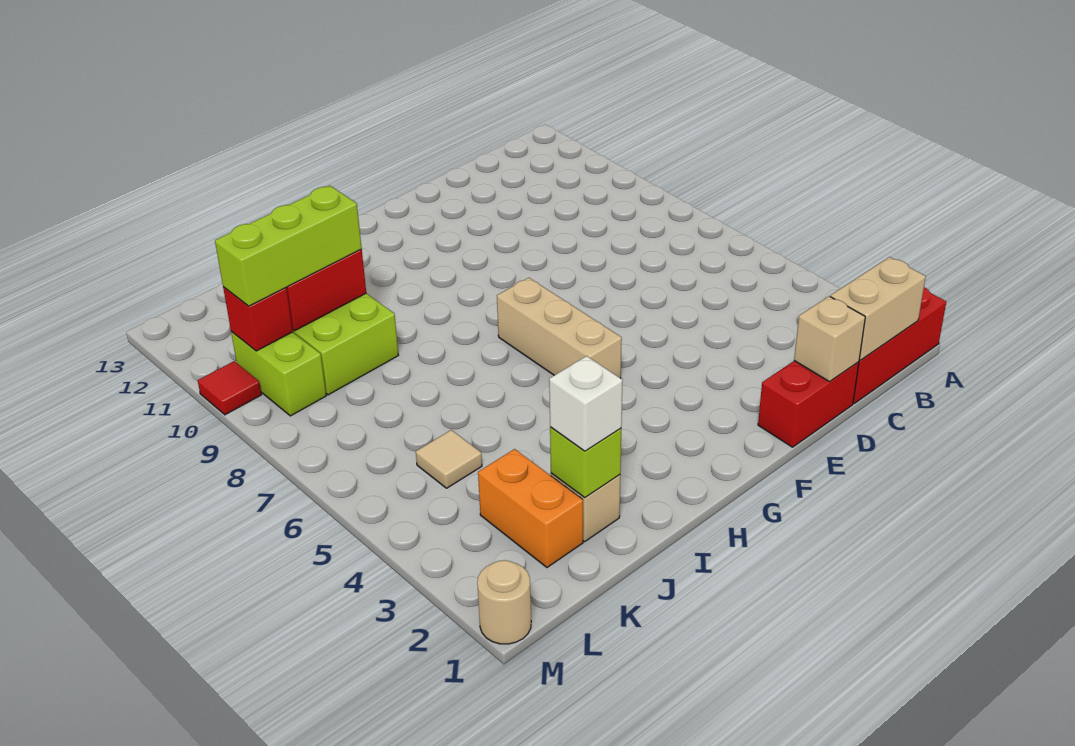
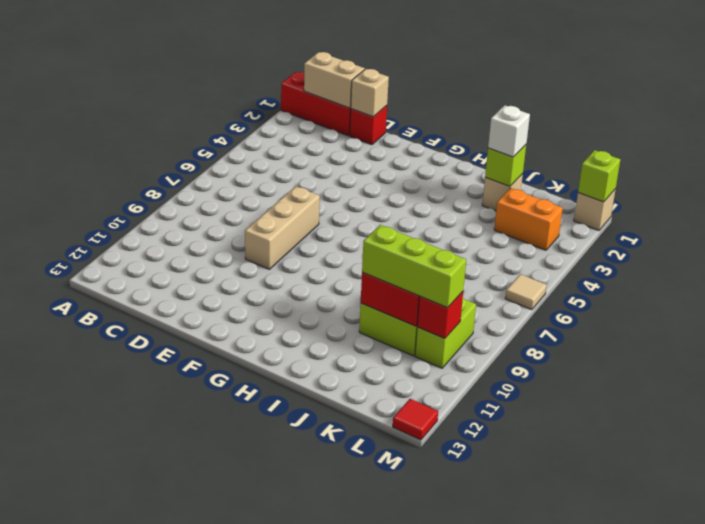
red brick D1:E1 level 1 -> red brick D1 level 1
tan brick G5:G7 level 1 -> tan brick E7:E9 level 1
orange brick K2:K3 level 1 -> orange brick K3:L3 level 1
tan tile K5 level 1 -> tan tile M6 level 1
tan round brick M1 level 1 -> tan brick M1 level 1
none -> lime brick M1 level 2
red tile M10 level 1 -> red tile M13 level 1

